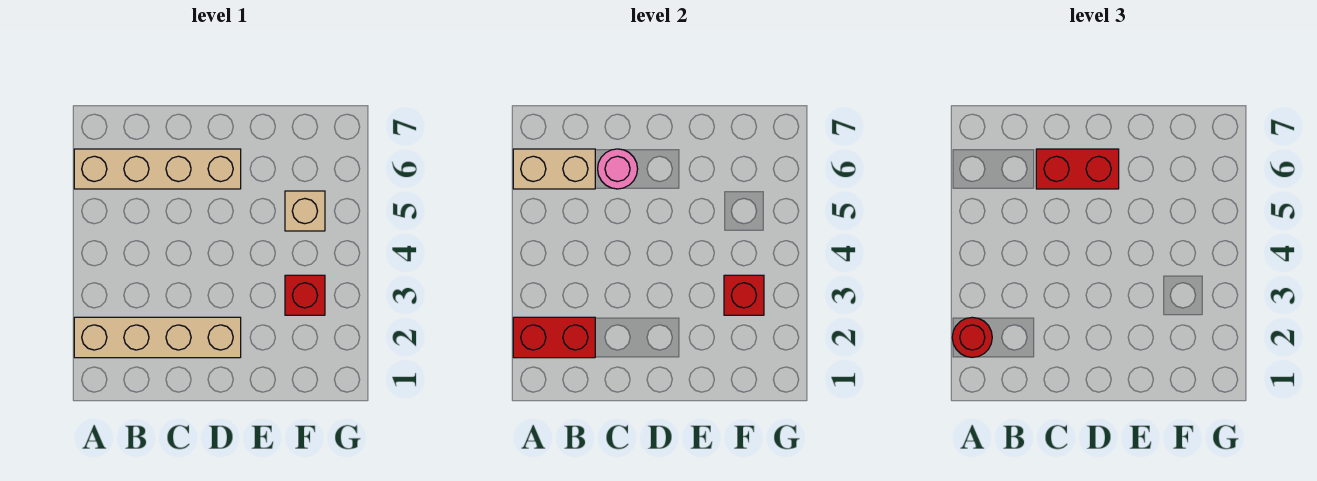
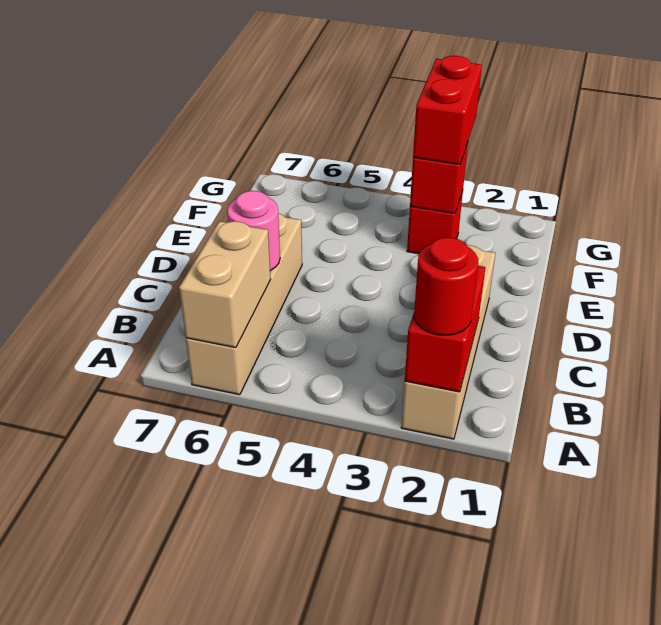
red brick C6:D6 level 3 -> red brick F3:G3 level 3
tan brick F5 level 1 -> none

